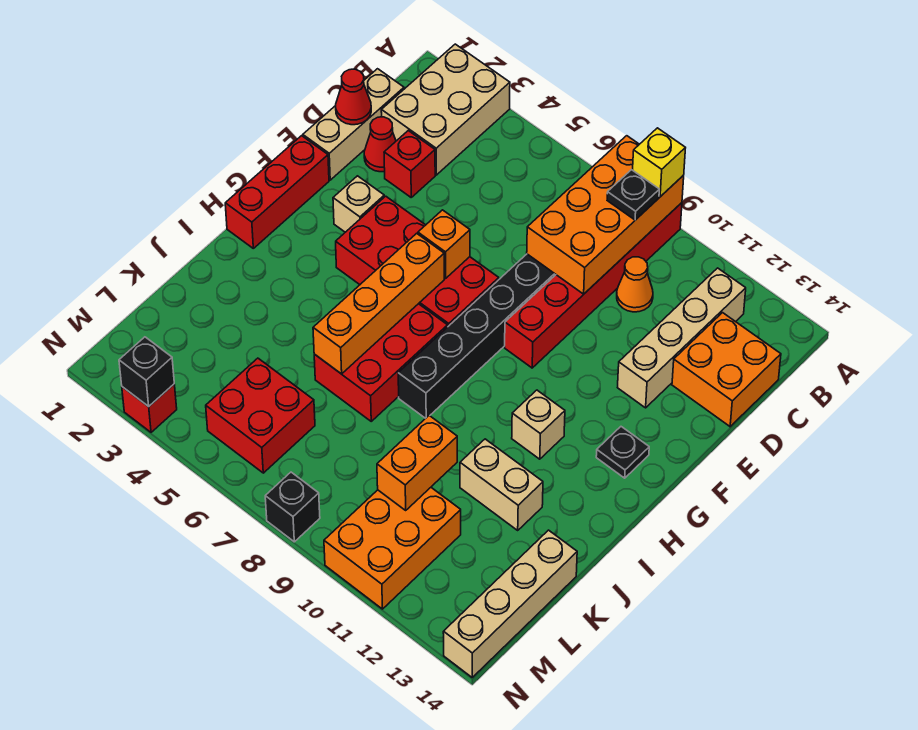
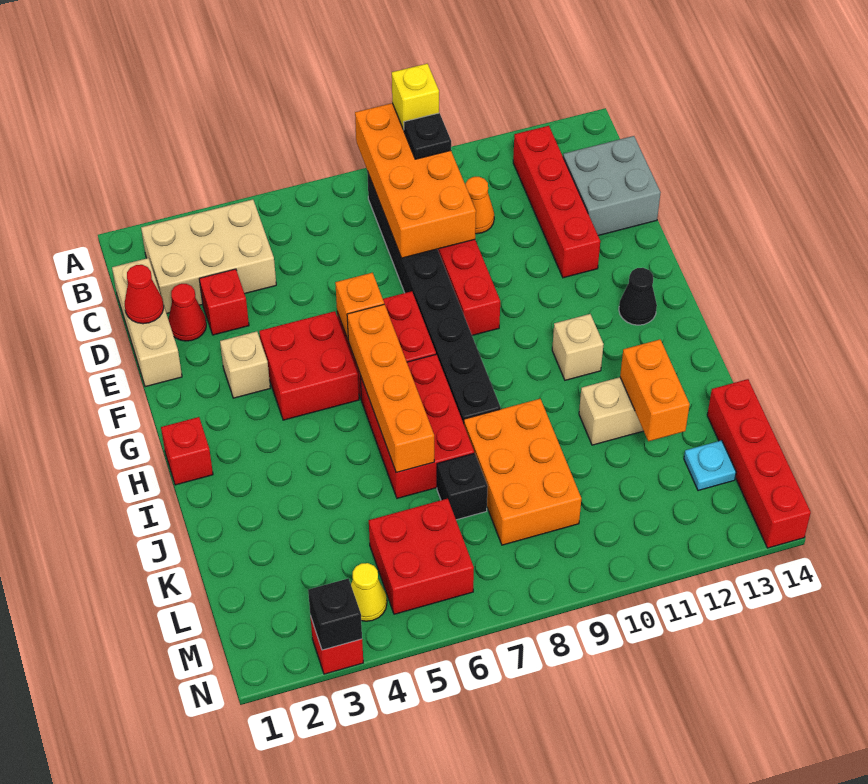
tan brick A2:C3 level 1 -> tan brick B2:C4 level 1
tan brick B12:E12 level 1 -> red brick B12:E12 level 1
orange brick C13:D14 level 1 -> grey brick C13:D14 level 1
red brick F1:H1 level 1 -> red brick H1 level 1
black plate G13 level 1 -> black cone G13 level 1
orange brick K10:L10 level 2 -> orange brick J12:K12 level 2
tan brick K14:N14 level 1 -> red brick K14:N14 level 1
orange brick L10:N11 level 1 -> orange brick J8:L9 level 1
none -> cyan plate L13 level 1
none -> yellow cone M4 level 1
black brick N8 level 1 -> black brick K7 level 1

